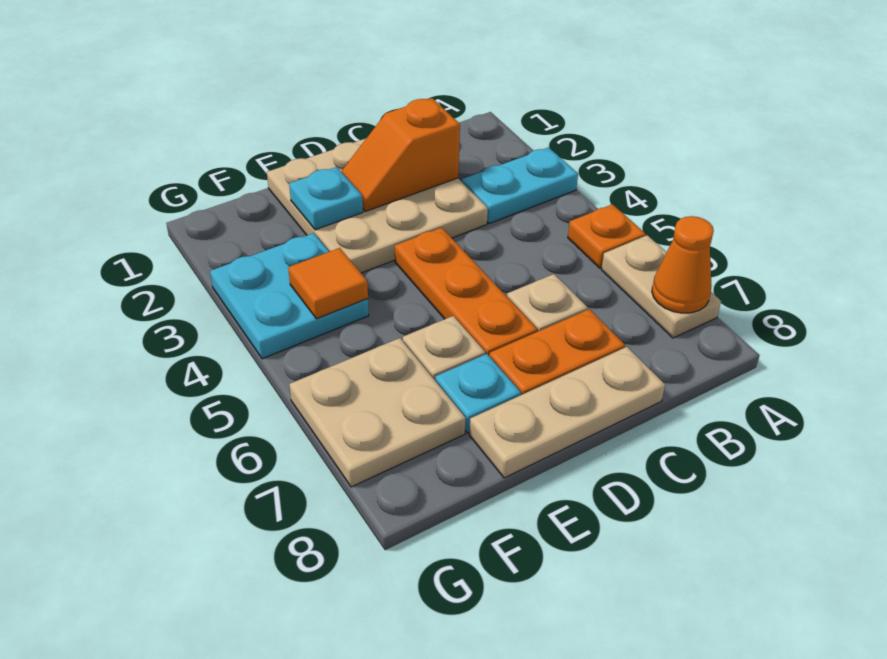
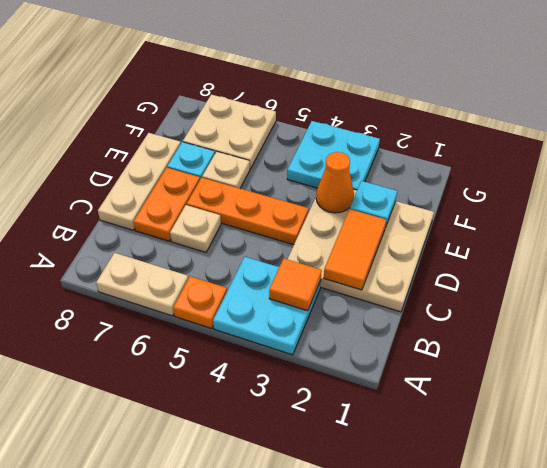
cyan plate A3:B3 level 1 -> cyan plate A3:B4 level 1
orange cone A7 level 2 -> orange cone E3 level 2
orange slope C2:D2 level 2 top C -> orange tile C2:D2 level 2
orange tile F4 level 2 -> orange tile B3 level 2

